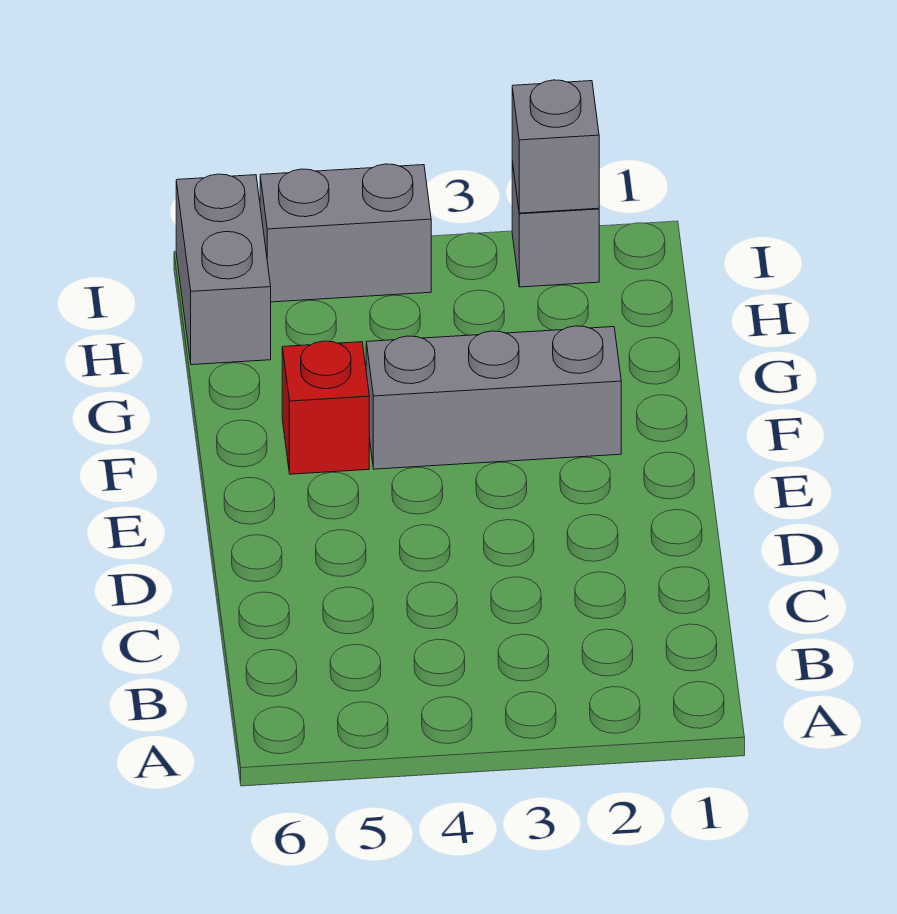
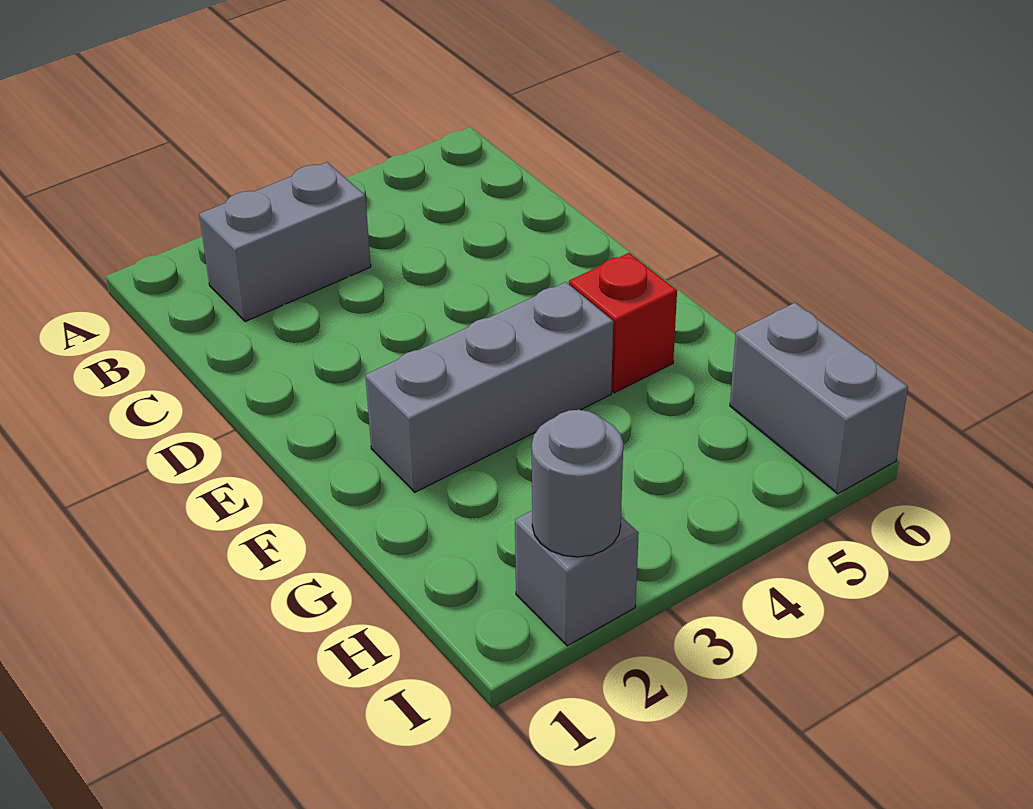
grey brick I2 level 2 -> grey round brick I2 level 2
grey brick I4:I5 level 1 -> grey brick B2:B3 level 1

